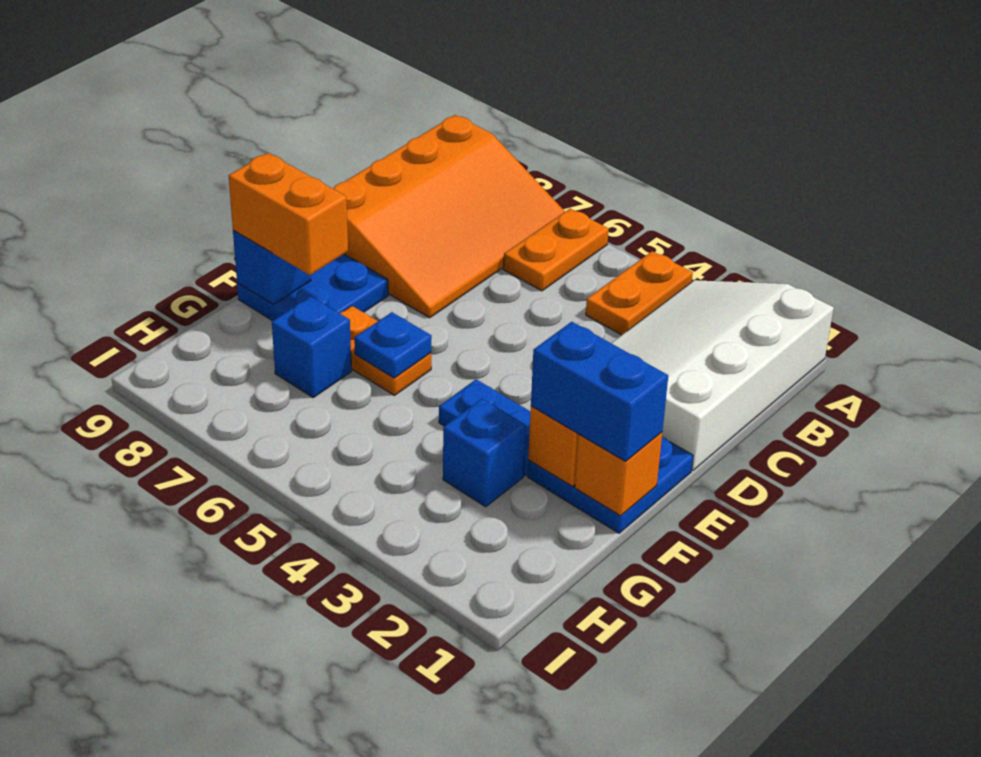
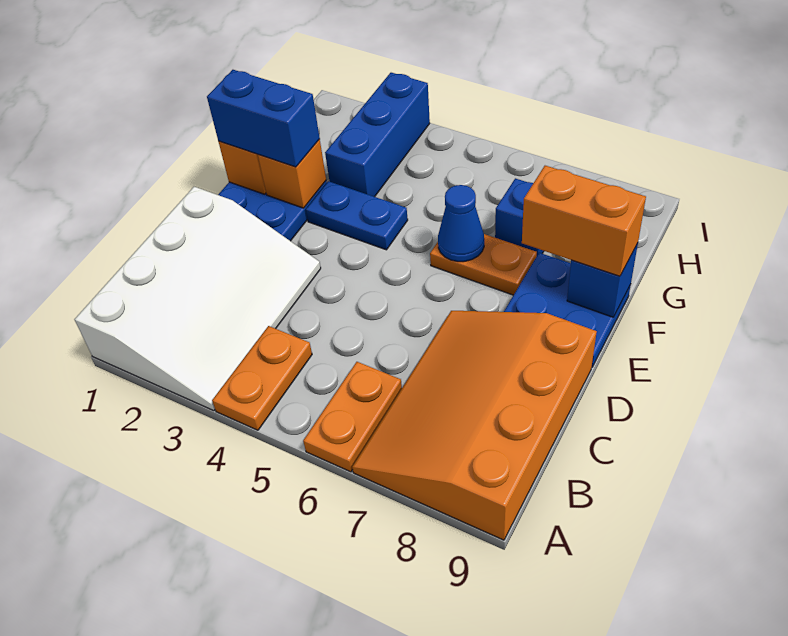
blue plate F6 level 2 -> blue cone F6 level 2
blue brick G3 level 1 -> blue brick G3:I3 level 1

